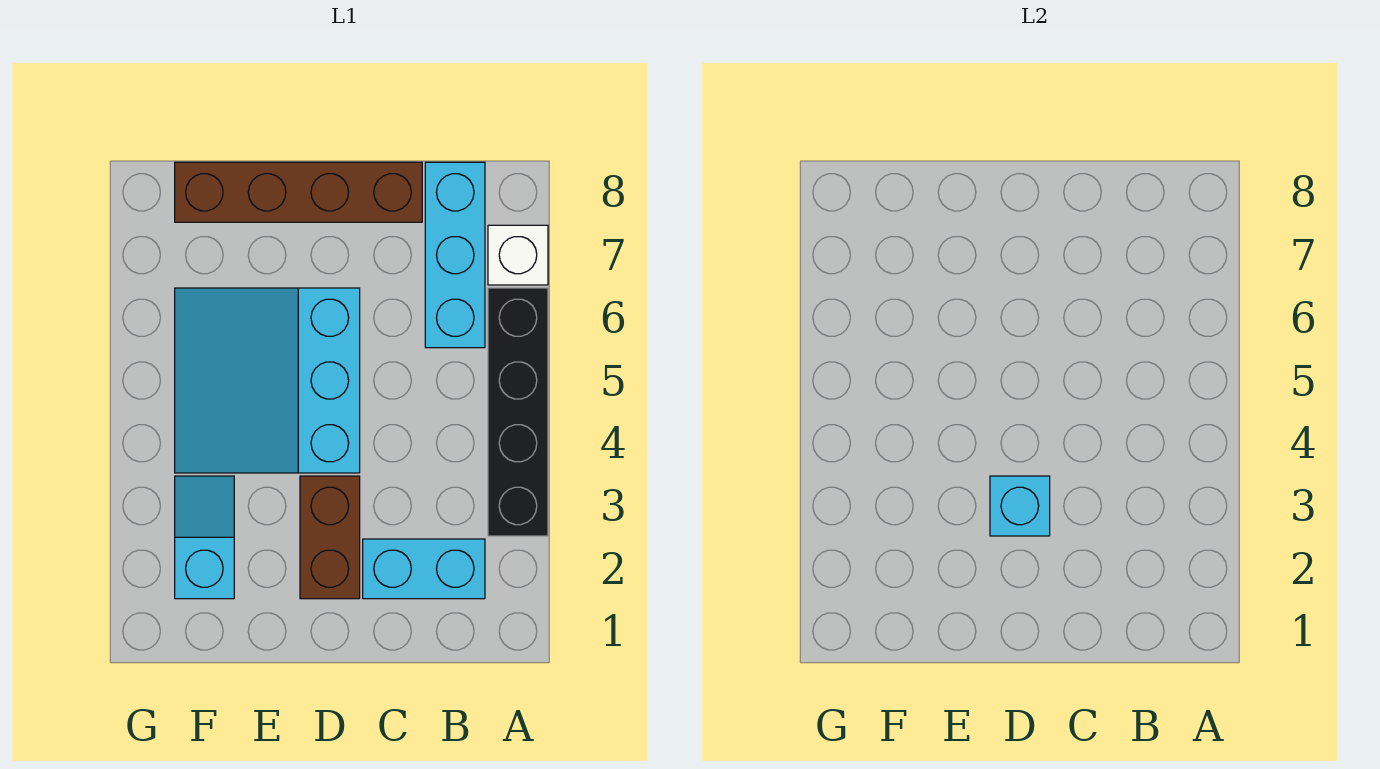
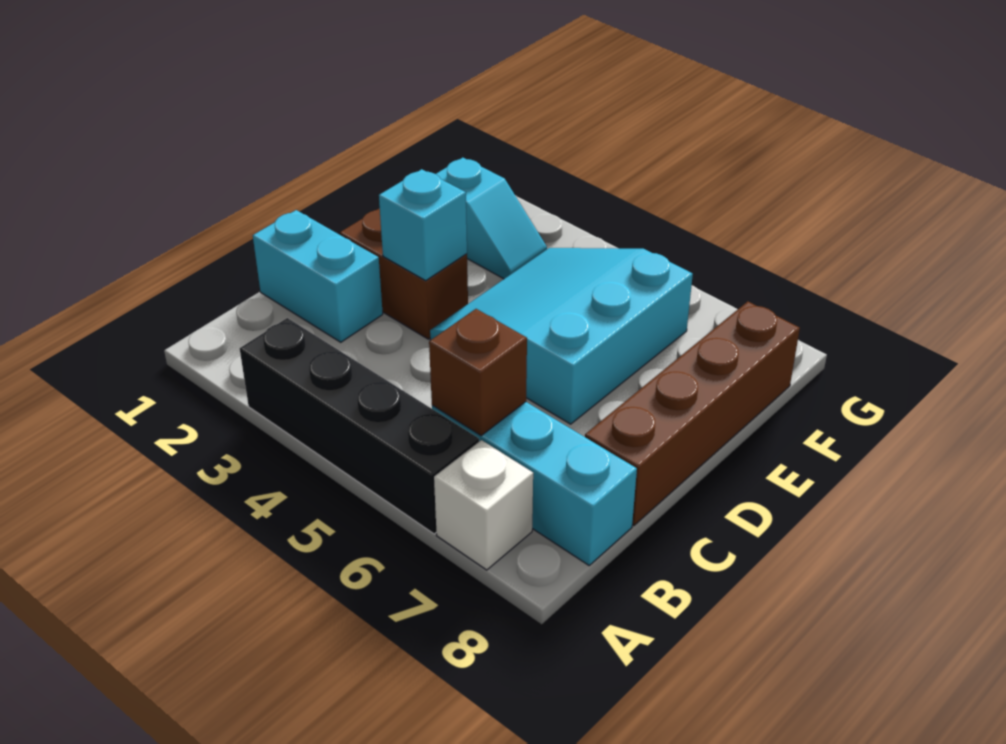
cyan brick B2:C2 level 1 -> cyan brick C1:C2 level 1
none -> brown brick B6 level 2
cyan slope D4:F6 level 1 top D -> cyan slope D4:F6 level 1 top 6

